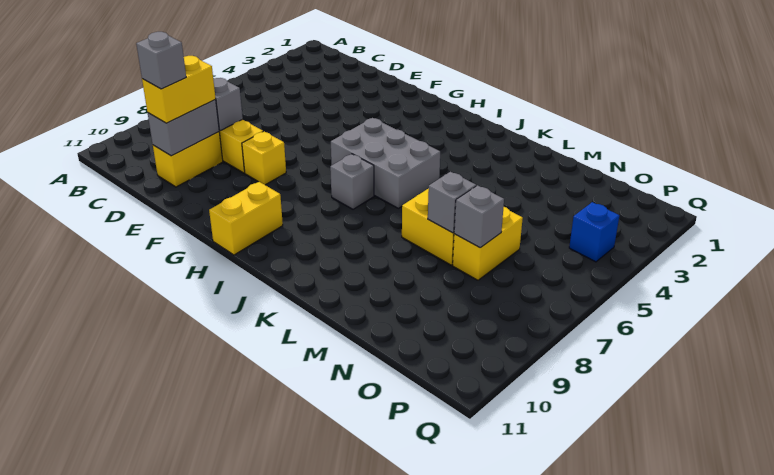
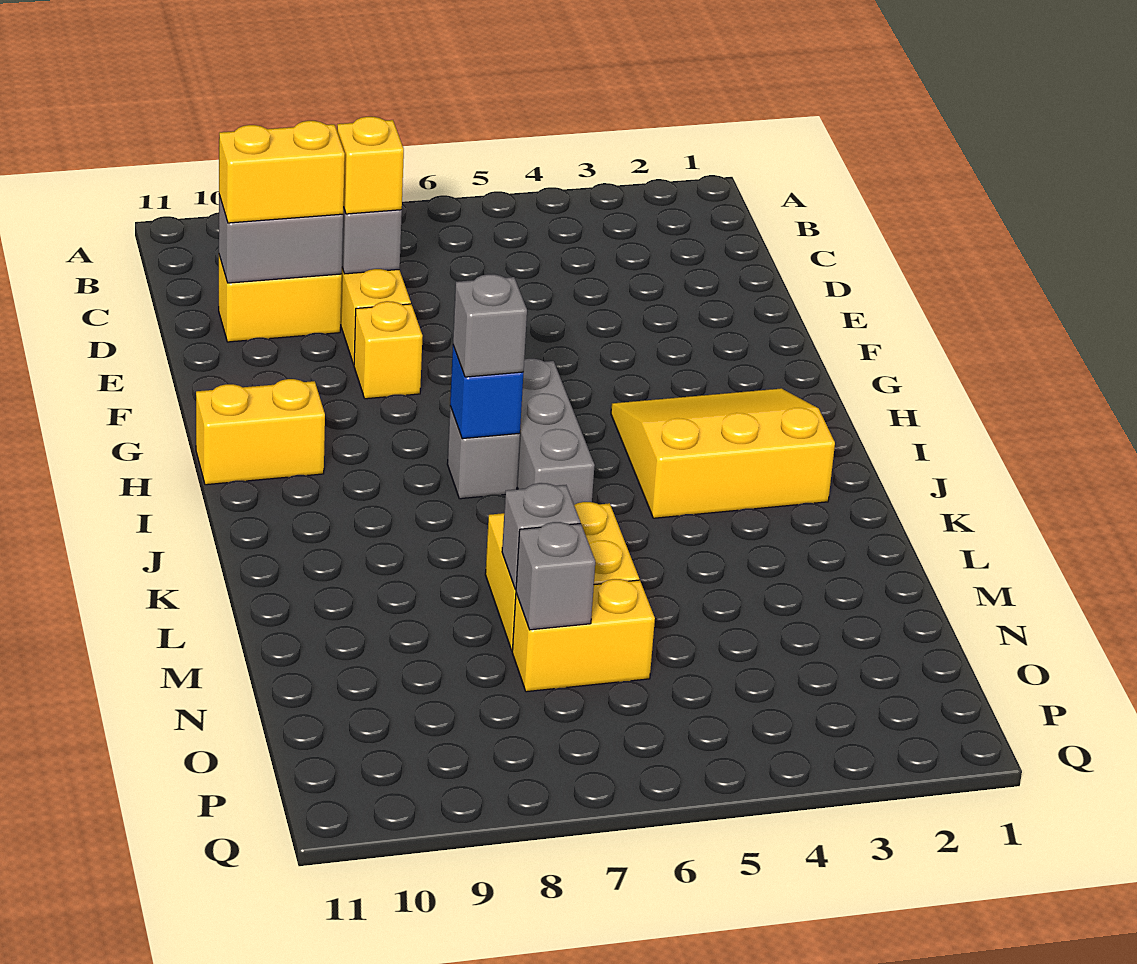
none -> yellow brick D8 level 3
grey brick D10 level 4 -> grey brick I7 level 3
none -> yellow slope H2:J4 level 1 top J
grey brick H5:J6 level 1 -> grey brick H6:J6 level 1
blue brick P4 level 1 -> blue brick I7 level 2

